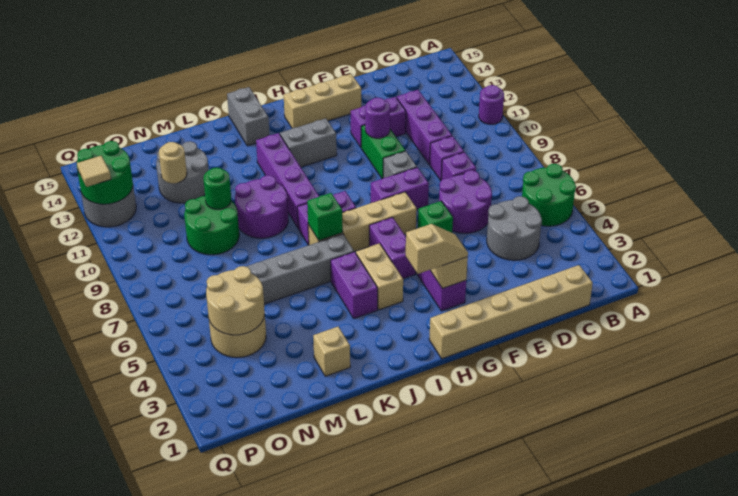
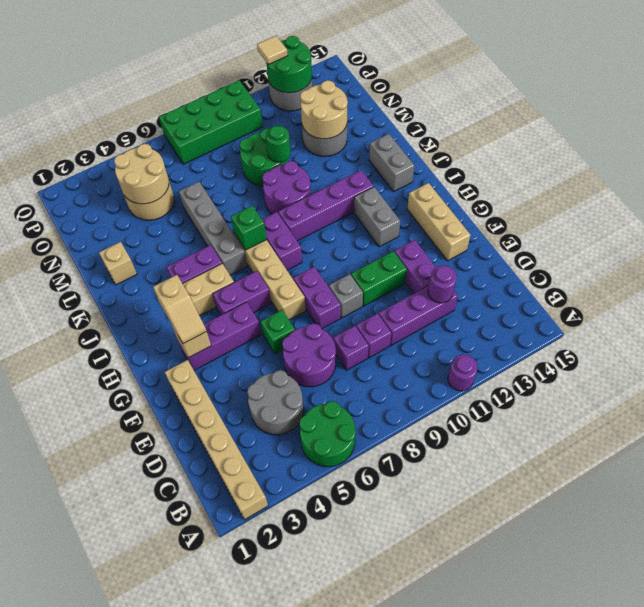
tan brick C1:H1 level 1 -> tan brick A2:F2 level 1
purple round brick F11 level 2 -> purple round brick D12 level 2
grey brick J14:J15 level 1 -> grey brick J14:K14 level 1
tan round brick N12 level 2 -> tan round brick M12:N13 level 2
none -> green brick P7:Q10 level 1

